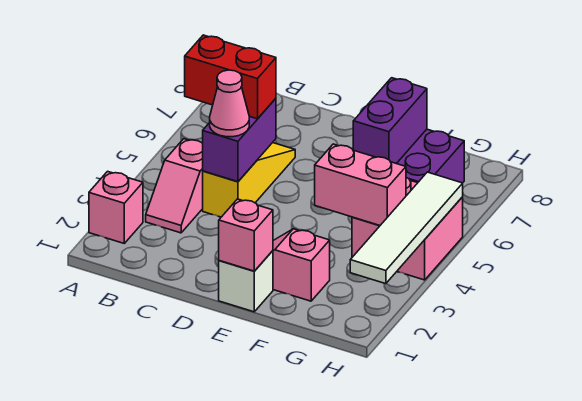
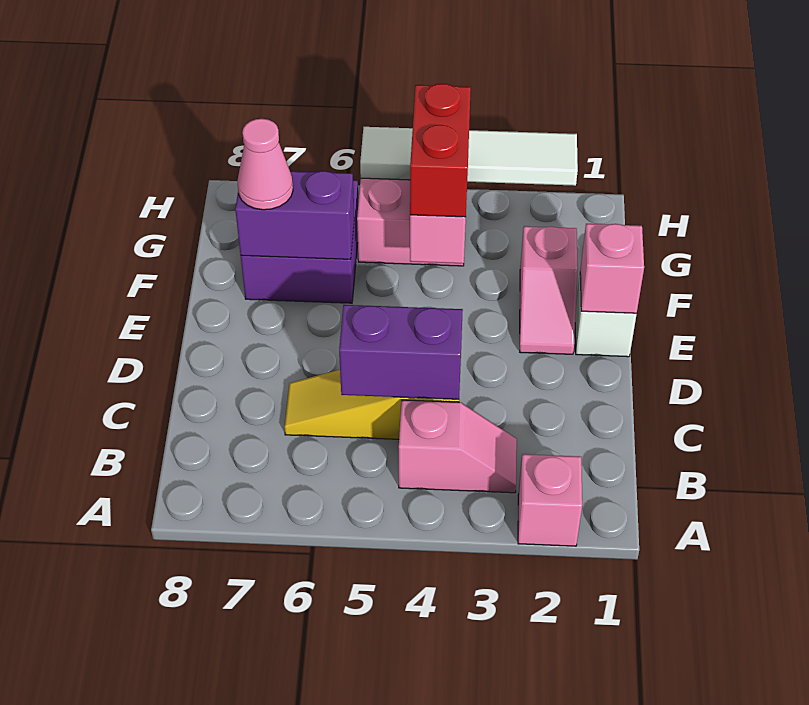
red brick B5:C5 level 3 -> red brick F4:G4 level 3
pink cone C4 level 3 -> pink cone F7 level 3

